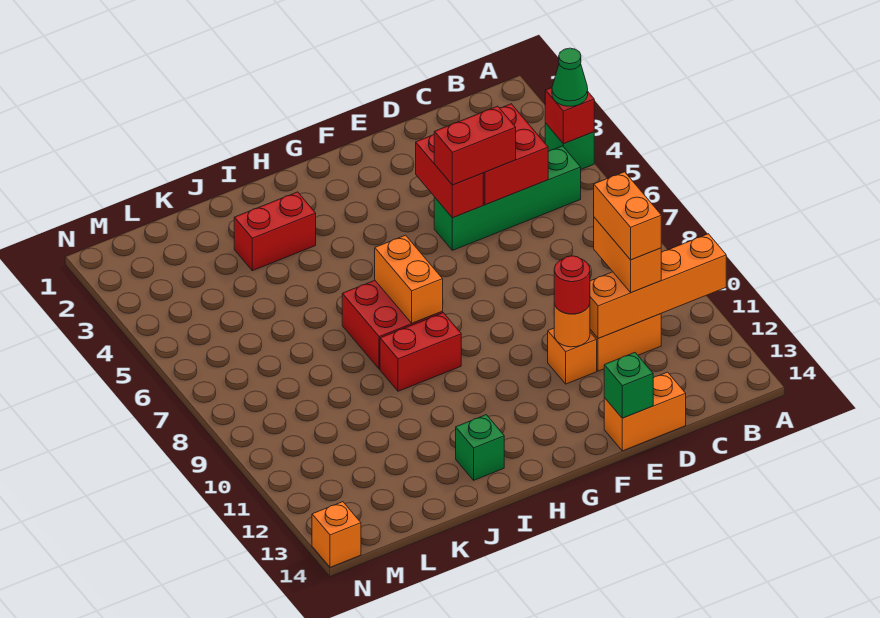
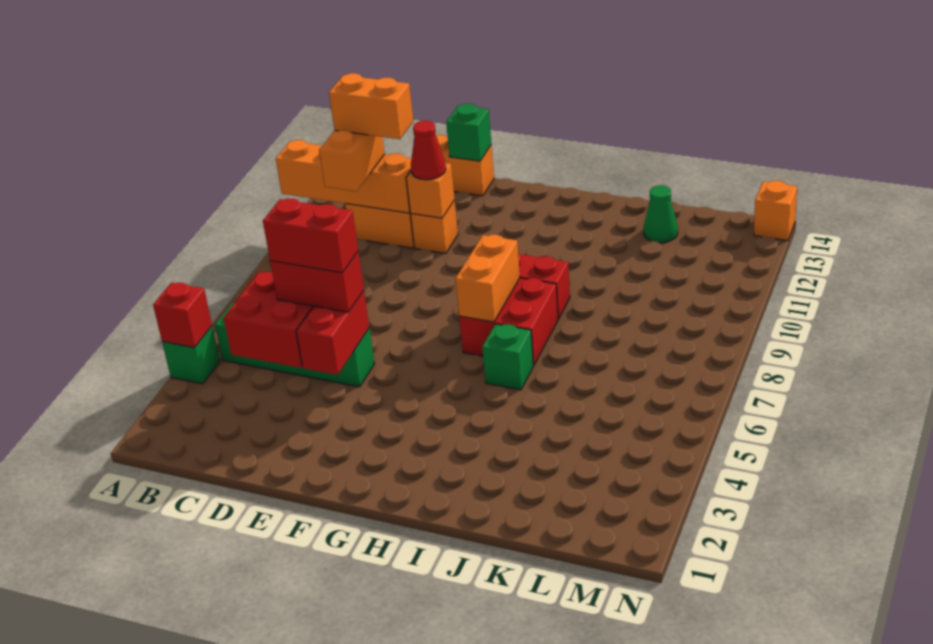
green cone A4 level 3 -> green cone K13 level 1
orange brick C10:C11 level 4 -> orange brick C11:D11 level 4
orange round brick E11 level 2 -> orange brick E11 level 2
red round brick E11 level 3 -> red cone E11 level 3
red brick I3:J3 level 1 -> red brick D5:E5 level 4
green brick I13 level 1 -> green brick I6 level 1

